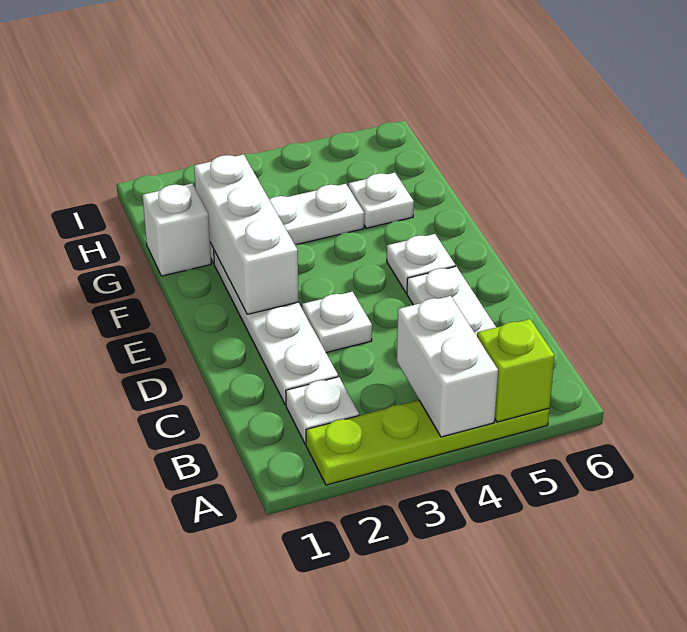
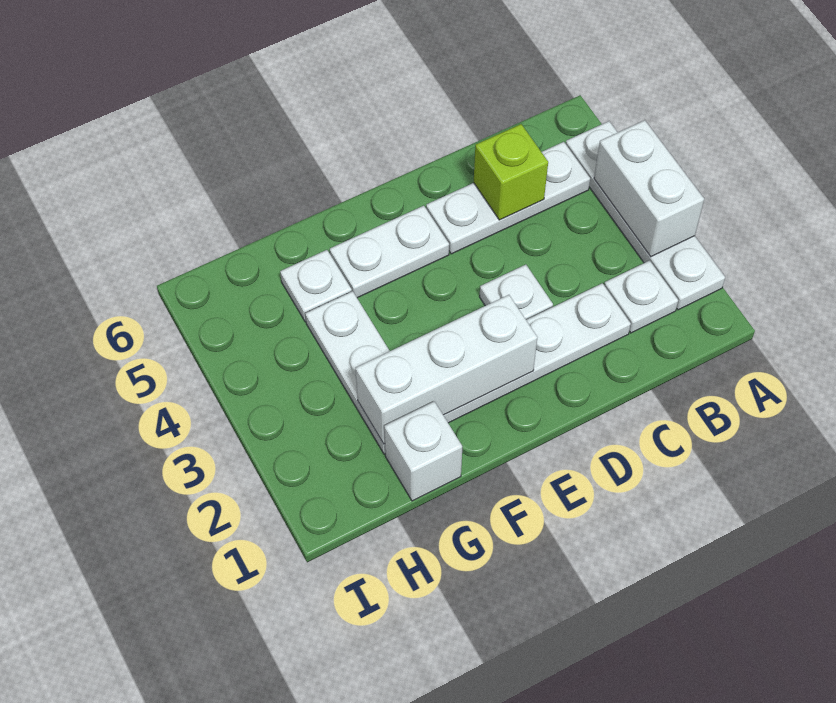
lime plate A2:A5 level 1 -> white plate A2:A5 level 1
white brick A4:B4 level 2 -> white brick A3:A4 level 2
lime brick A5 level 2 -> lime brick C5 level 2
white plate E5 level 1 -> white plate E5:F5 level 1

